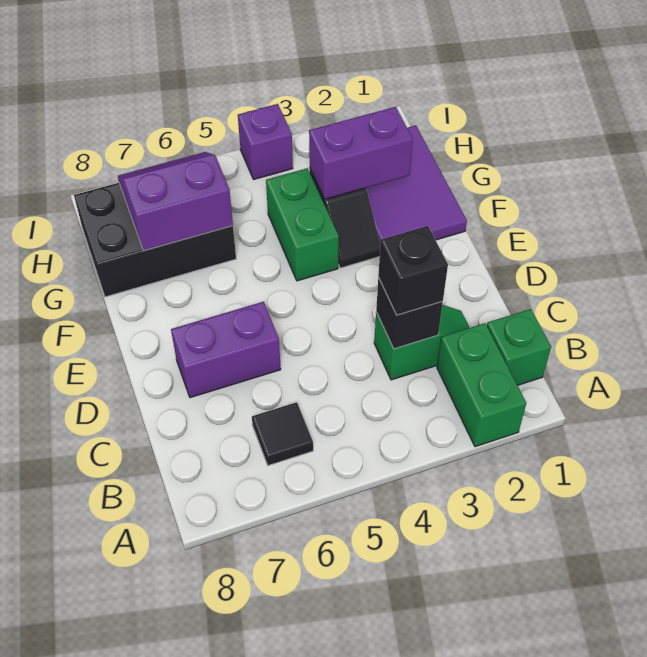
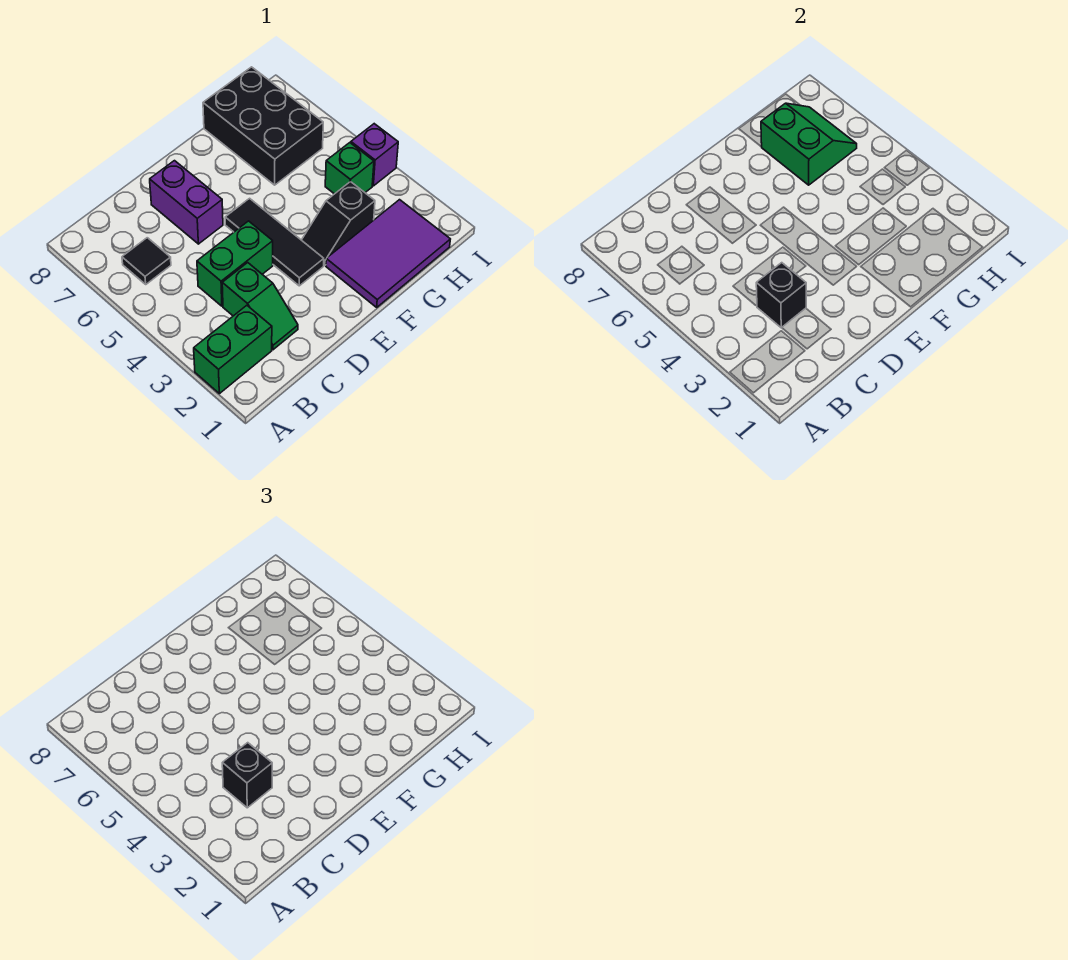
green brick B1 level 1 -> green brick H4 level 1
none -> black tile E3:E5 level 1
green brick F4:G4 level 1 -> green brick C4:D4 level 1
purple brick G2:G3 level 2 -> none
purple slope G6:H7 level 2 top G -> green slope G6:H7 level 2 top G

